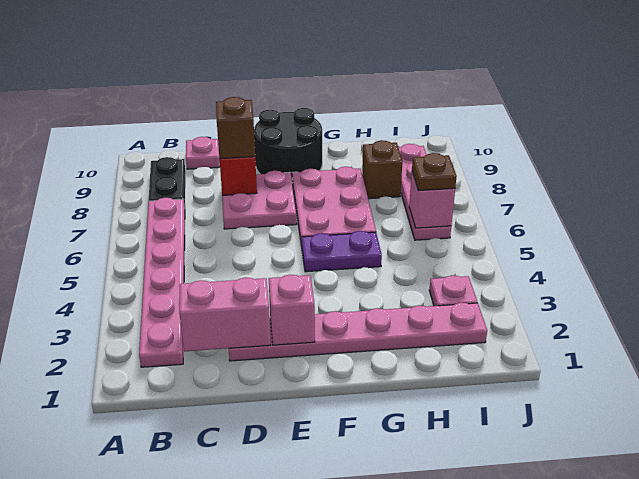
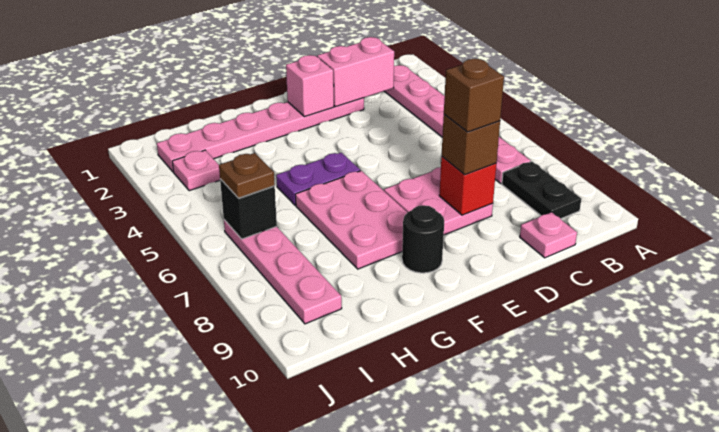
black round brick E9:F10 level 1 -> black round brick F9 level 1
brown brick H8 level 1 -> brown brick D8 level 4
pink brick I6 level 2 -> black brick I6 level 2

